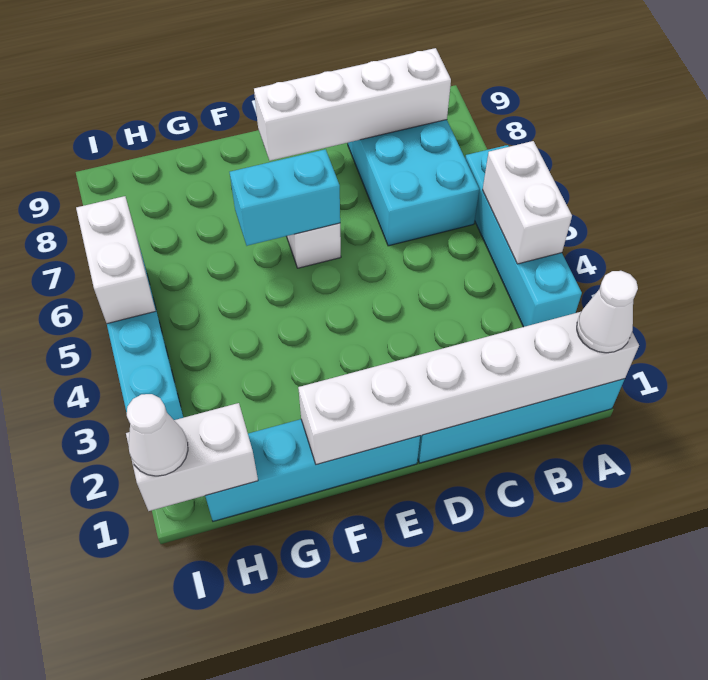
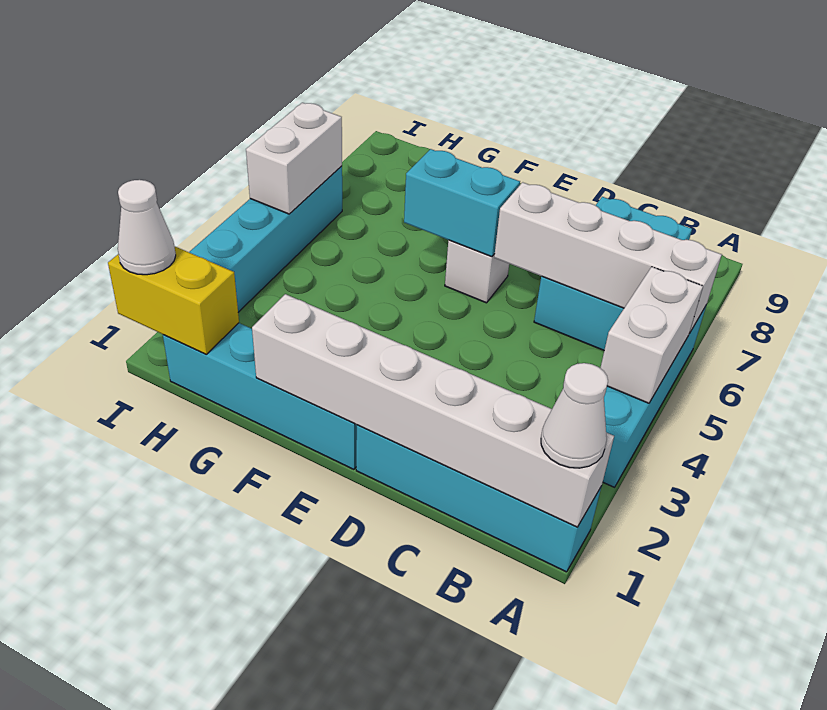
white brick B8:E8 level 2 -> white brick A6:D6 level 2
white brick H1:I1 level 2 -> yellow brick H1:I1 level 2

